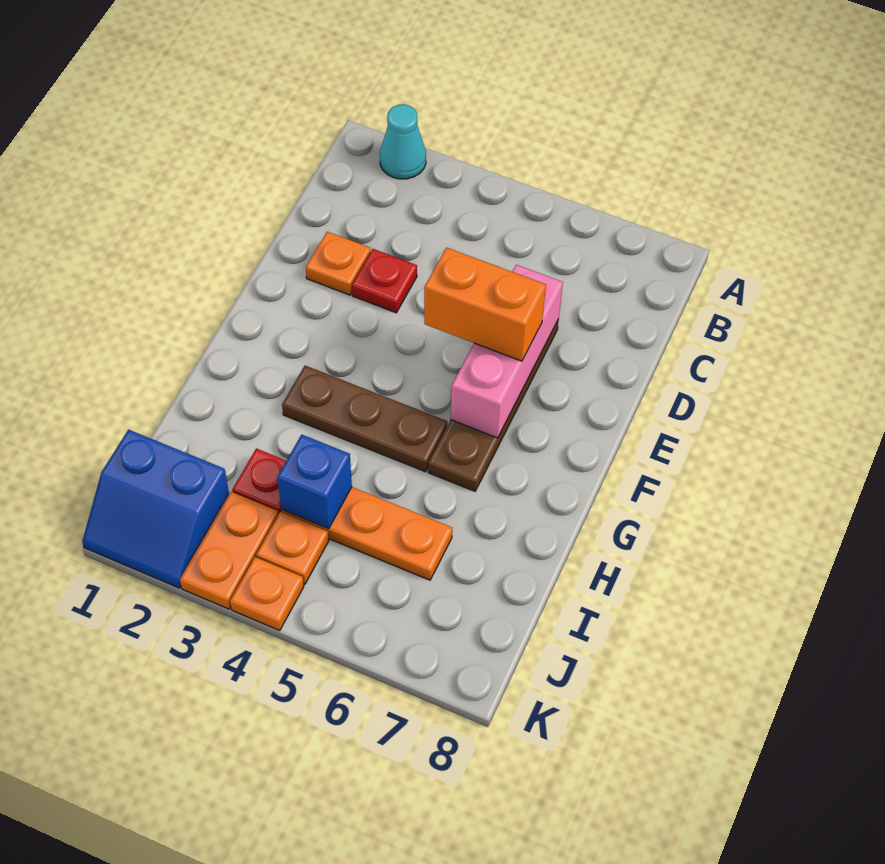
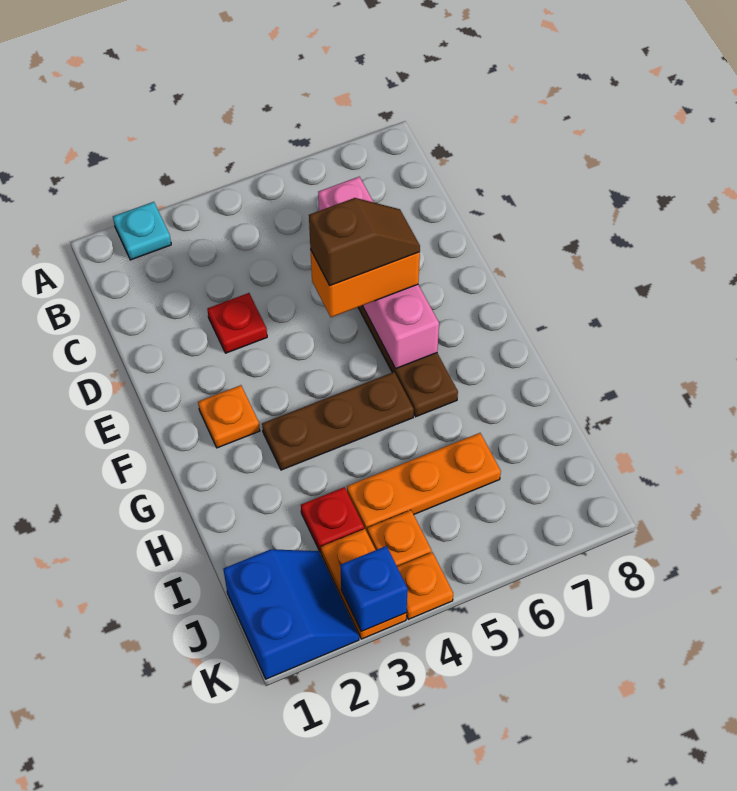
cyan cone A2 level 1 -> cyan plate A2 level 1
orange plate D2 level 1 -> orange plate F2 level 1
pink brick D6:F6 level 2 -> pink brick C6:F6 level 2
none -> brown slope E5:E6 level 4 top 5
blue brick I4 level 2 -> blue brick K3 level 2
blue slope J1:K2 level 1 top J -> blue slope J1:K2 level 1 top 1

